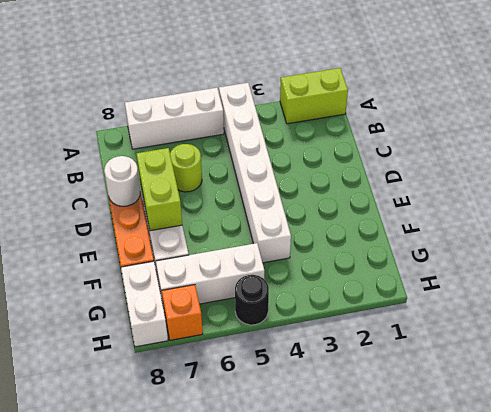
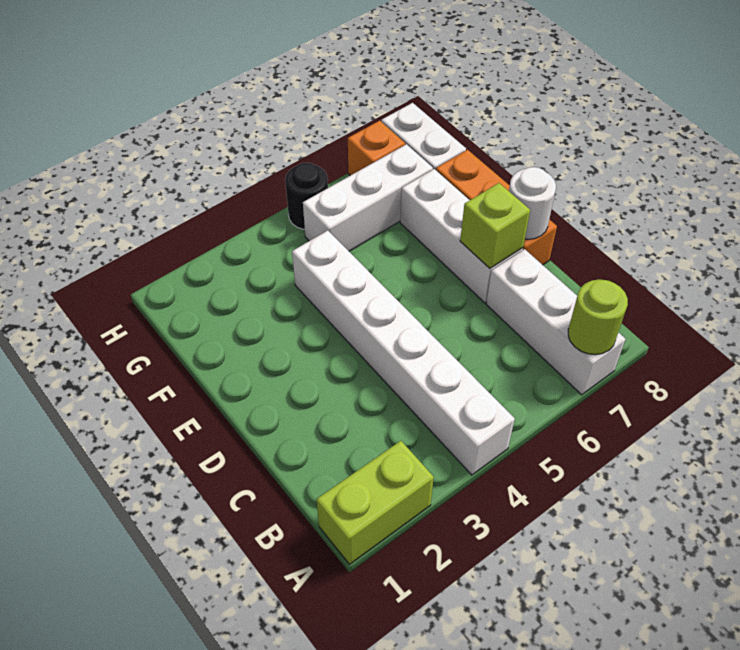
white brick A5:A7 level 1 -> white brick A7:C7 level 1
lime round brick C6 level 1 -> lime round brick A7 level 2
lime brick D7:E7 level 2 -> lime brick D7 level 2

